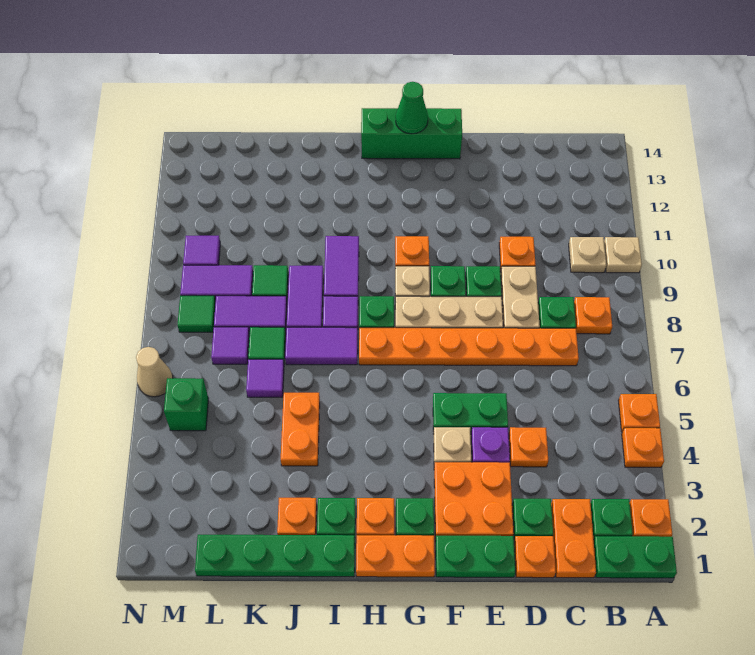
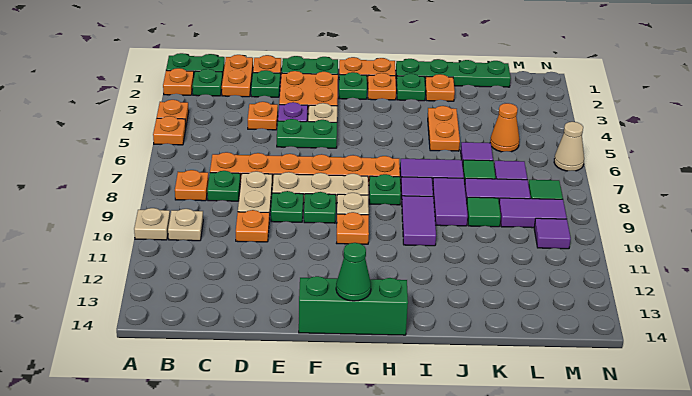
none -> orange cone L5 level 1
green brick M5 level 1 -> none

